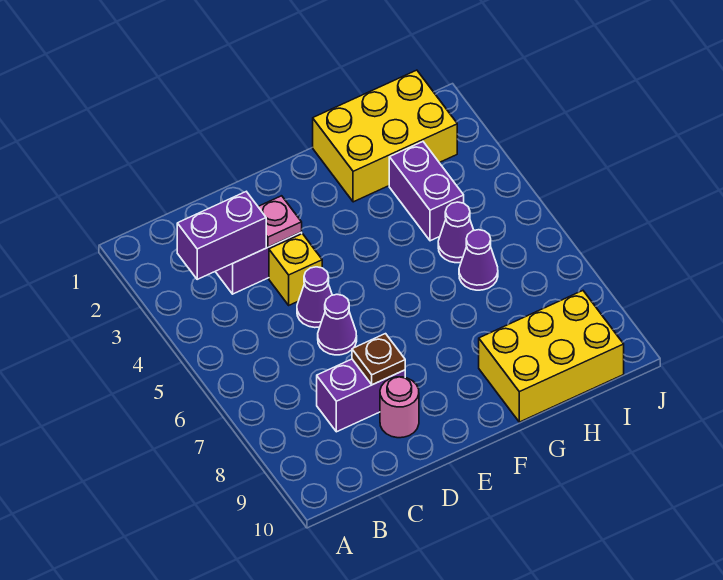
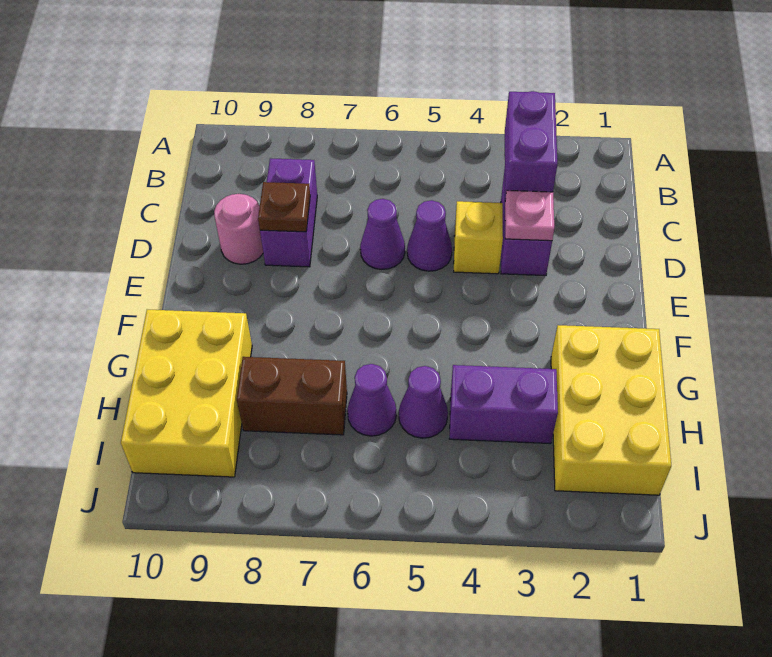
none -> brown brick H7:H8 level 1

